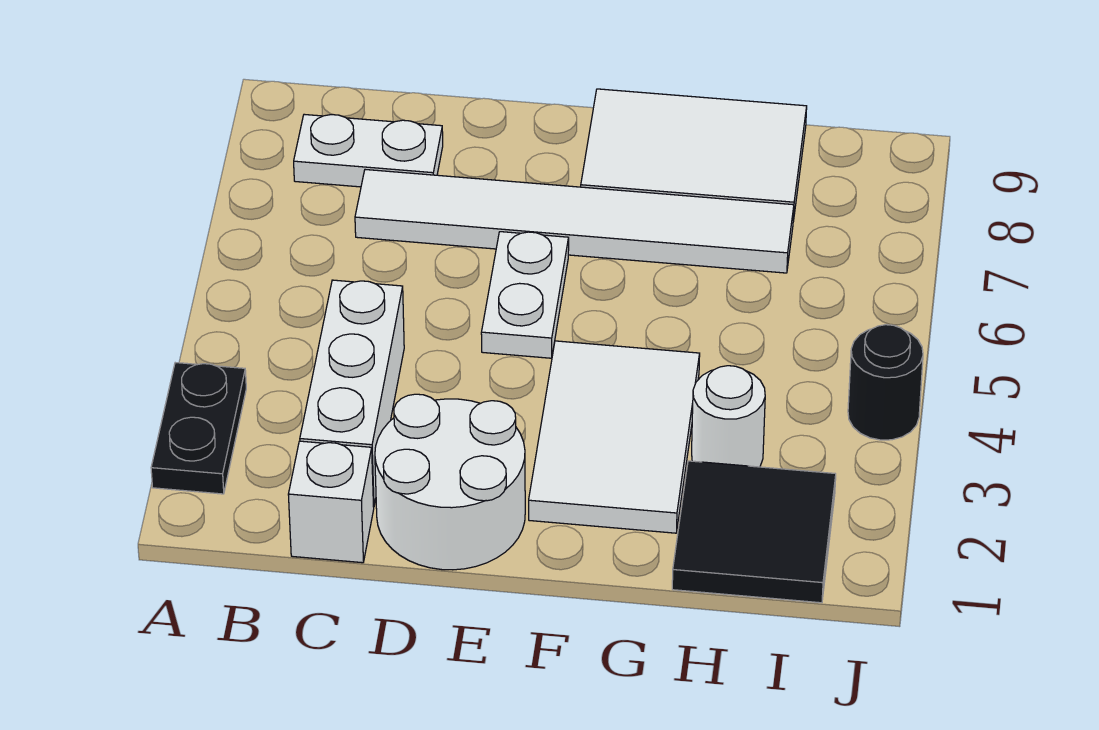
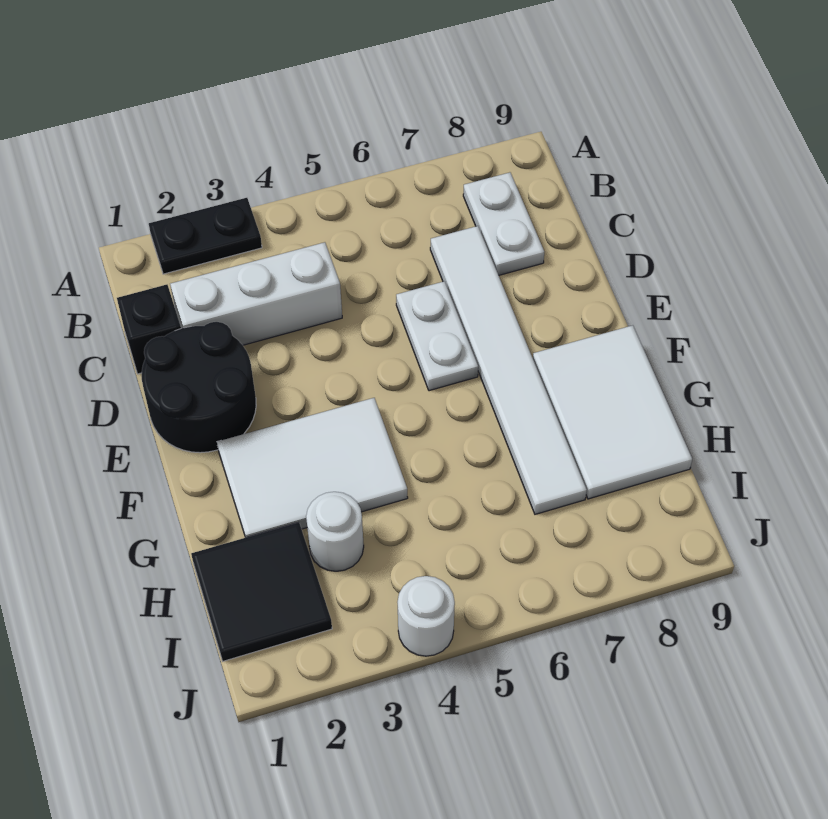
white brick C1 level 1 -> black brick C1 level 1
white round brick D1:E2 level 1 -> black round brick D1:E2 level 1
white plate E5:E6 level 1 -> white plate D6:E6 level 1
black round brick J4 level 1 -> white round brick J4 level 1

